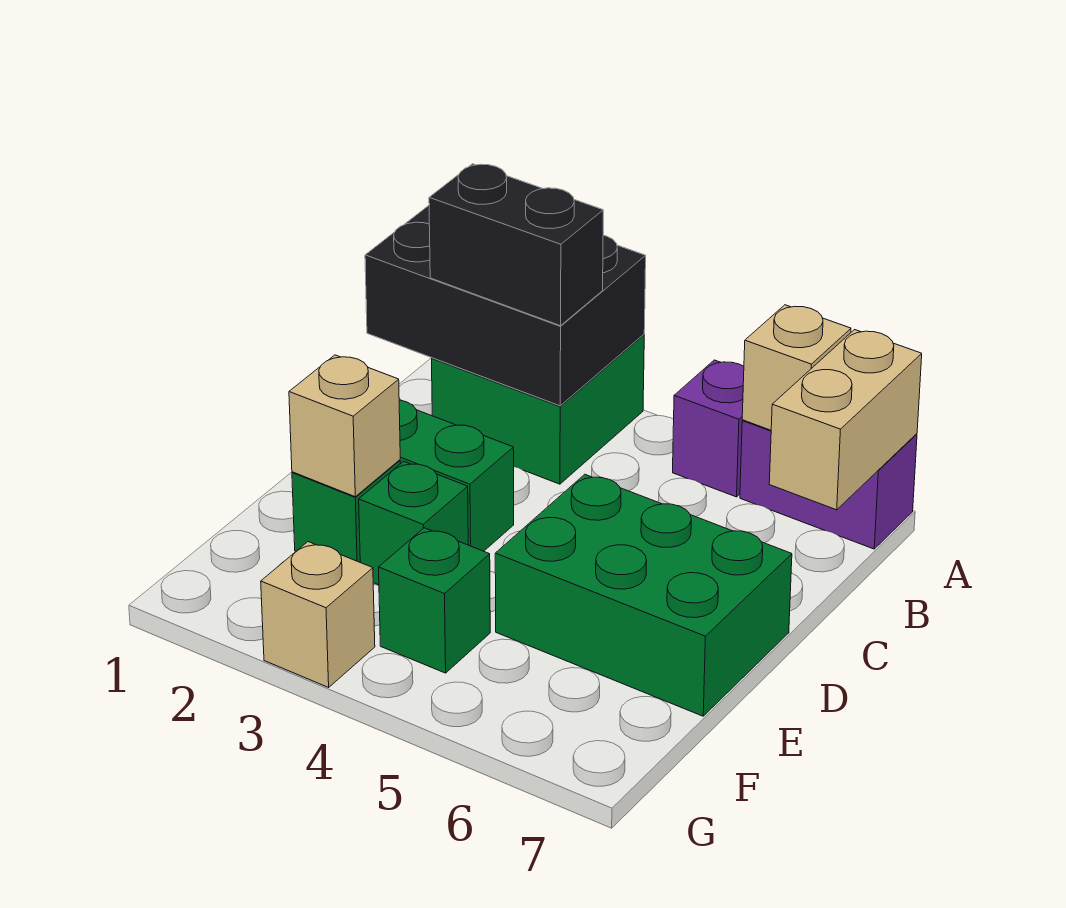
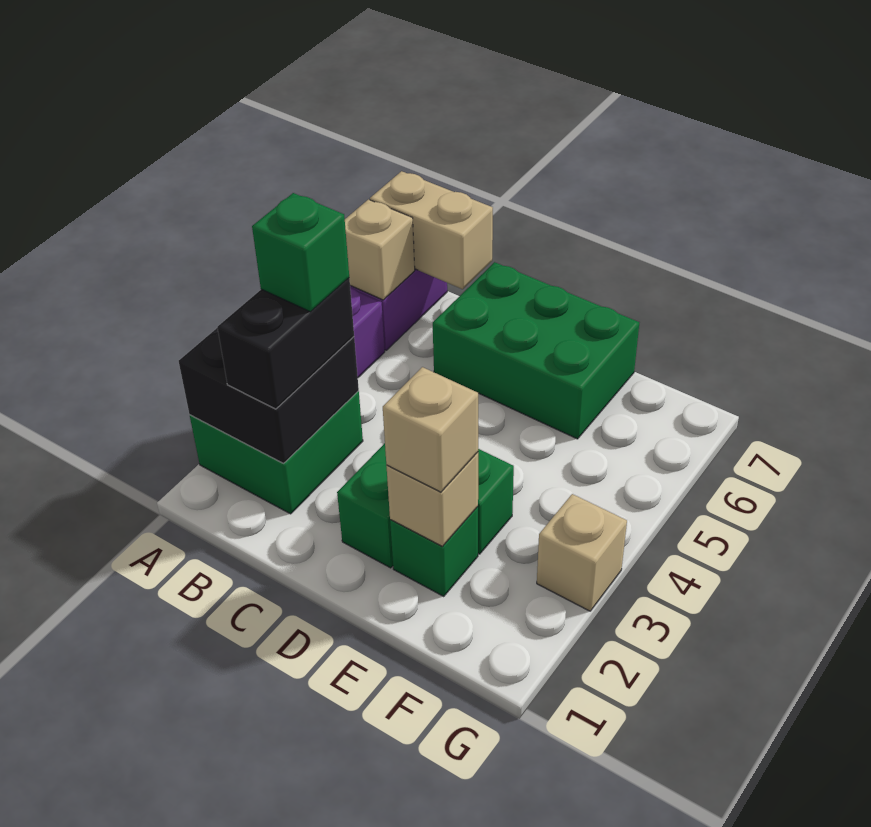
black brick A1:B3 level 2 -> black brick A2:B3 level 2
green brick D5:E7 level 1 -> green brick C6:E7 level 1
none -> tan brick E2 level 3
green brick F4 level 1 -> green brick B3 level 4

